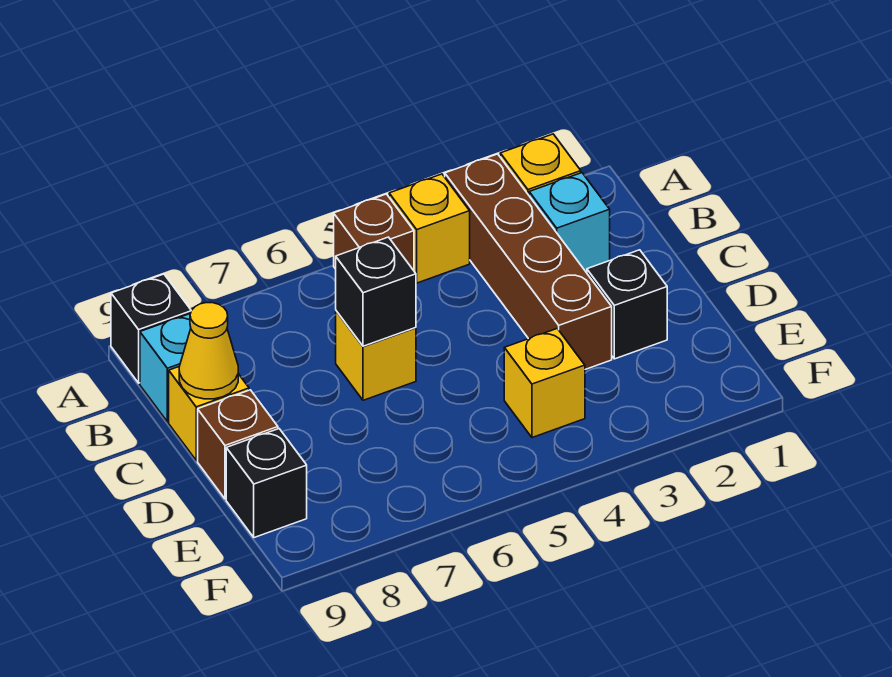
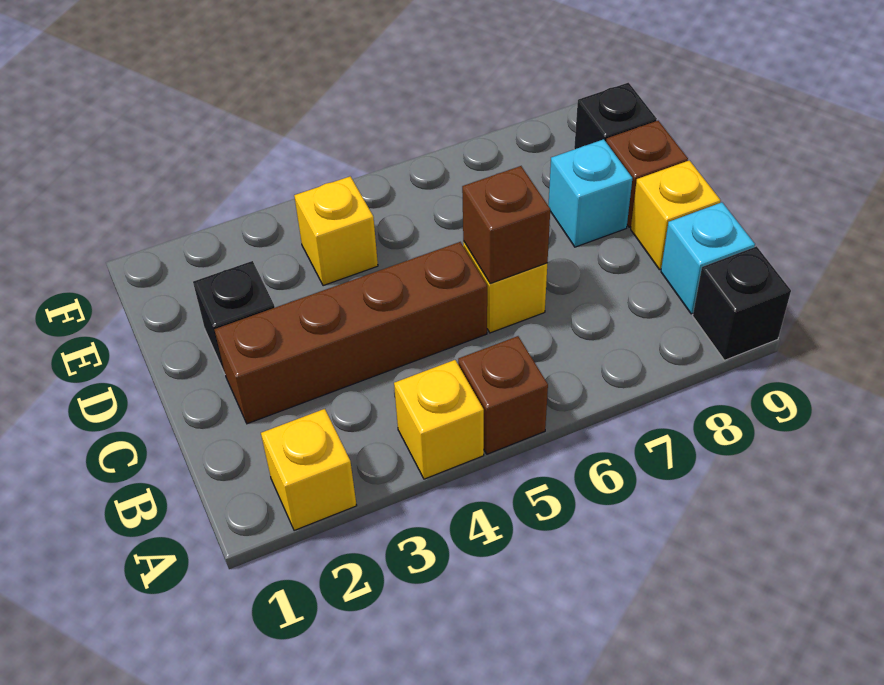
brown brick A3:D3 level 1 -> brown brick C2:C5 level 1
cyan brick B2 level 1 -> cyan brick D8 level 1
black brick C6 level 2 -> brown brick C6 level 2
yellow cone C9 level 2 -> none

